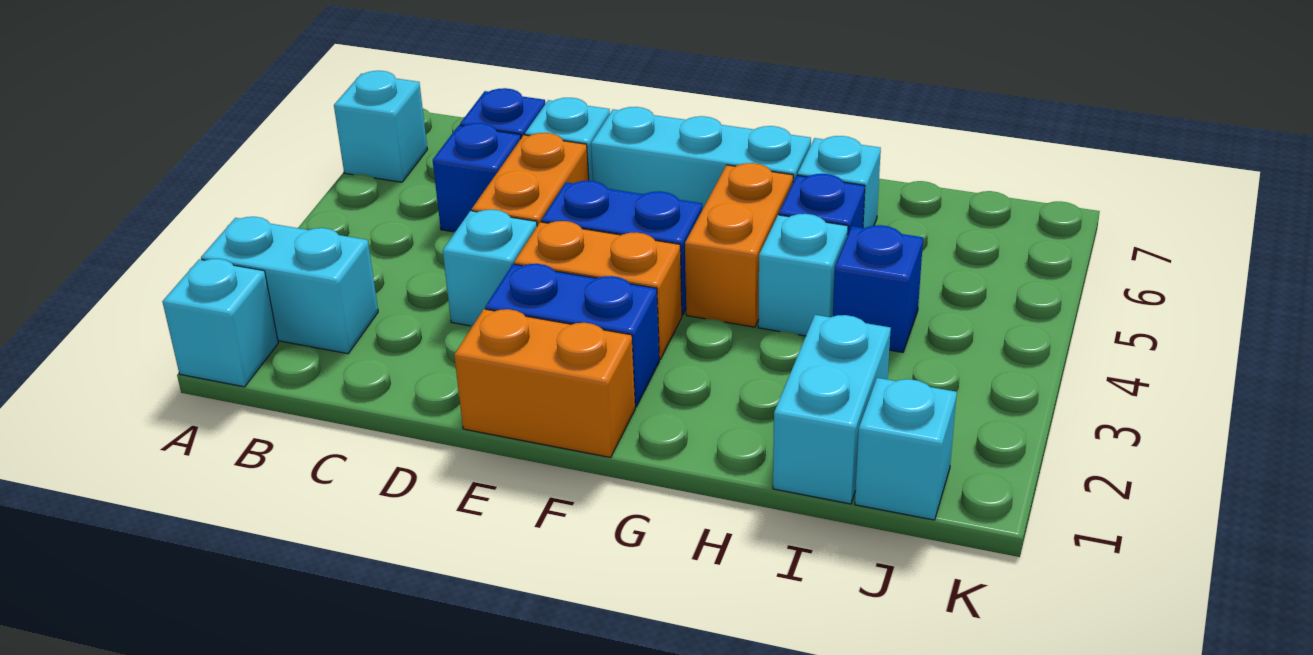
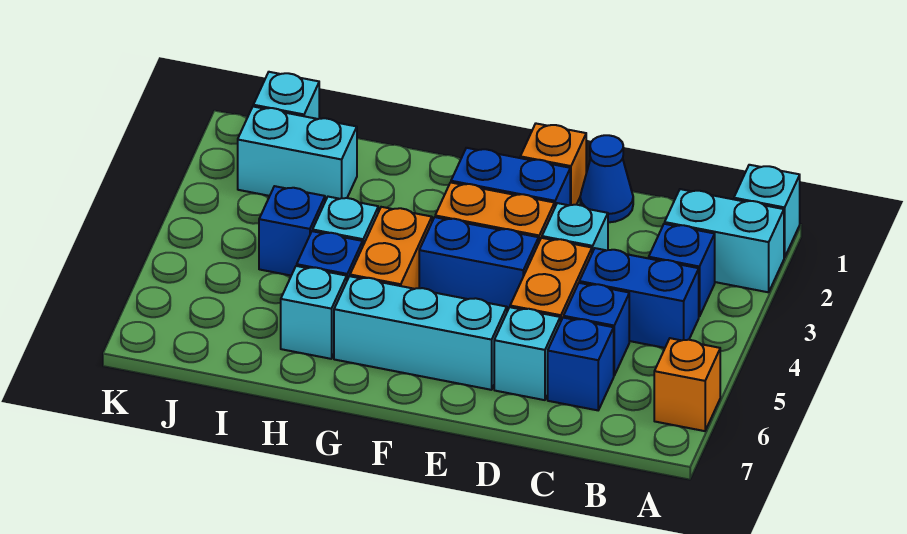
cyan brick A6 level 1 -> orange brick A6 level 1
none -> blue brick B3 level 1
none -> blue brick B4:C4 level 1
none -> blue cone D1 level 1
orange brick E1:F1 level 1 -> orange brick E1 level 1
cyan brick I1:I2 level 1 -> cyan brick I2:J2 level 1

